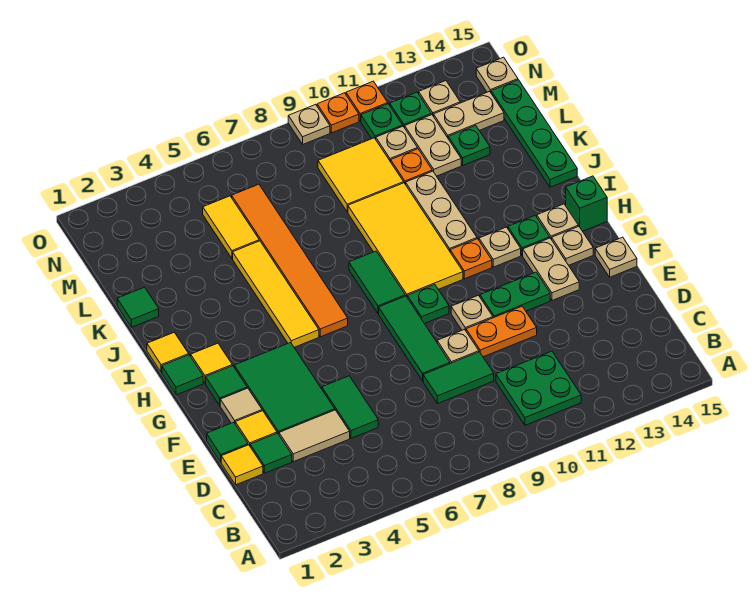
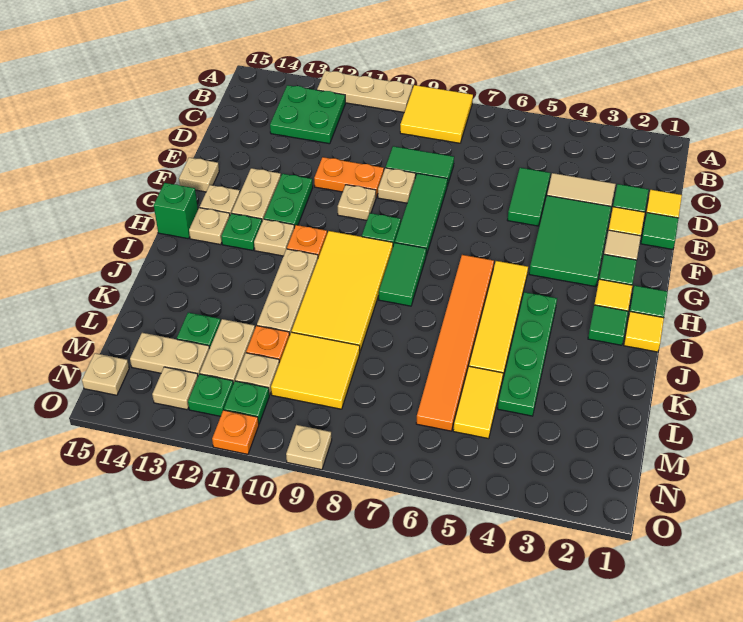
none -> yellow tile A8:B9 level 1
none -> tan plate A10:A12 level 1
green plate B10:C11 level 1 -> green plate B12:C13 level 1
green plate F11:F12 level 1 -> green plate F12:G12 level 1
green plate J15:M15 level 1 -> green plate I4:L4 level 1
green tile K1 level 1 -> green tile I2 level 1
orange plate O10 level 1 -> none

